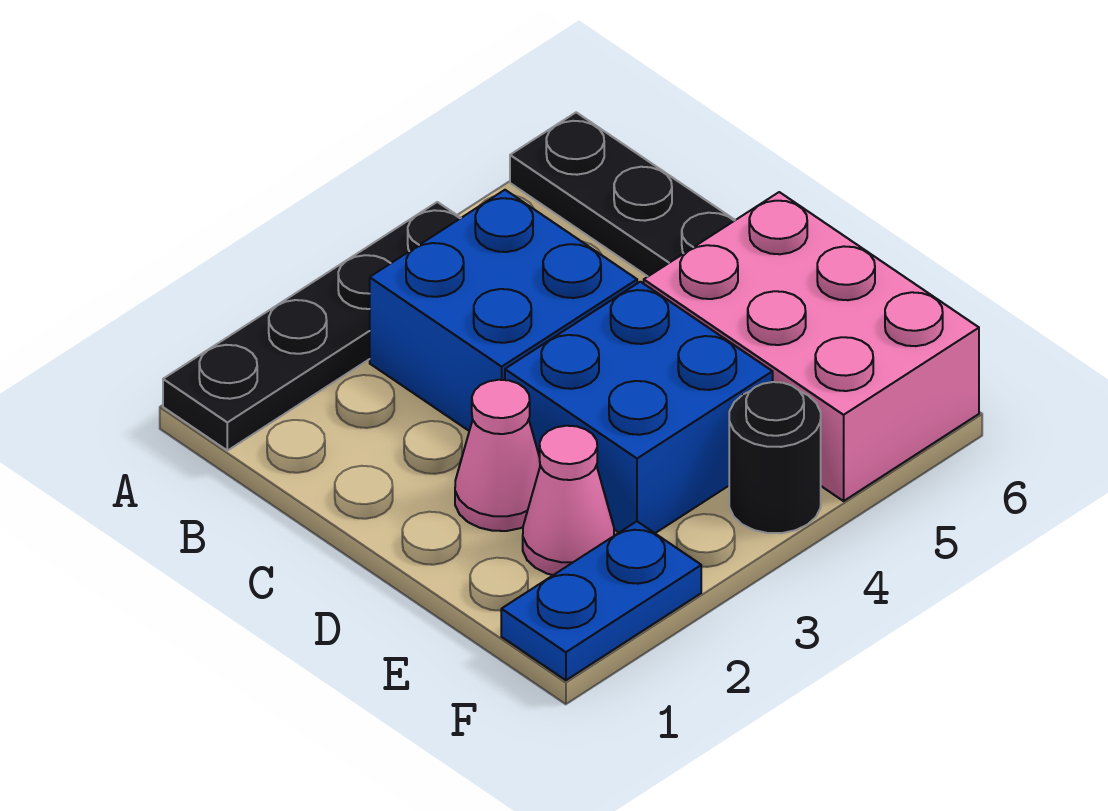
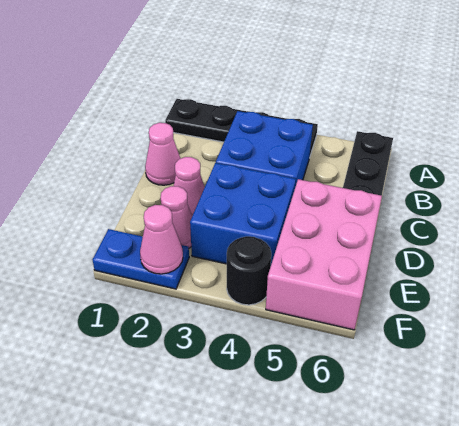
none -> pink cone C1 level 1
none -> pink cone F2 level 2

